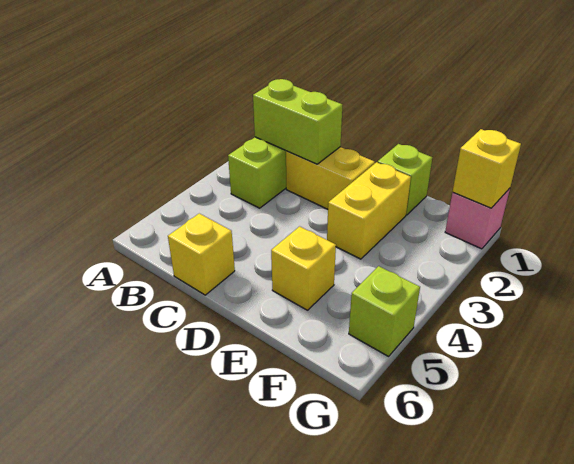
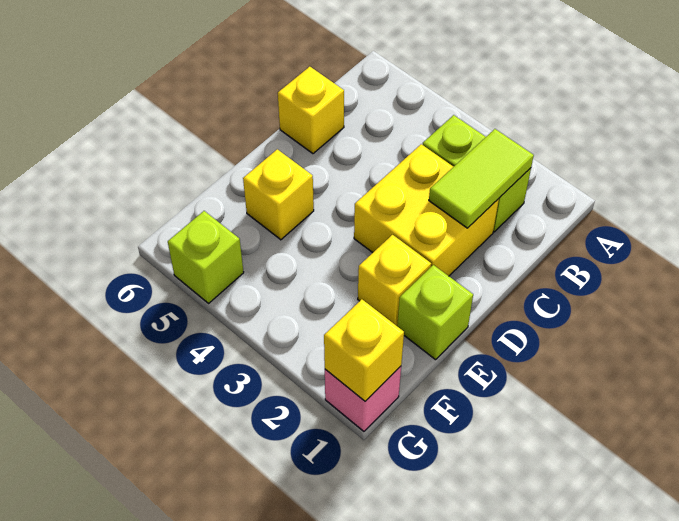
lime brick B2:C2 level 2 -> lime tile B2:C2 level 2
yellow brick C2:D2 level 1 -> yellow brick C2:D3 level 1
yellow brick E2:E3 level 1 -> yellow brick E2 level 1

